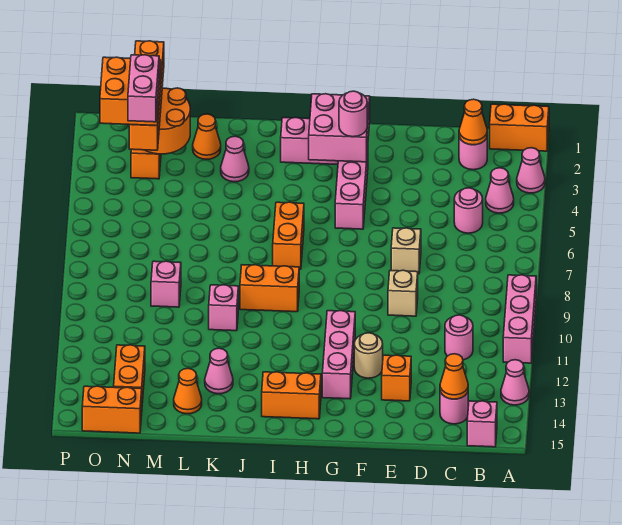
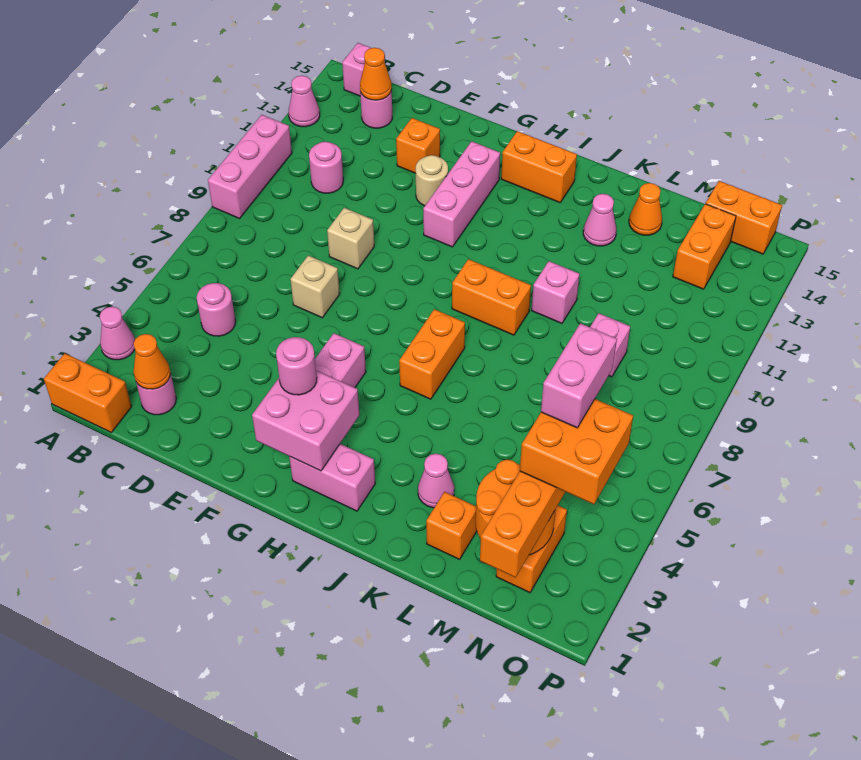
pink cone B4 level 1 -> none
orange cone L2 level 1 -> orange brick L2 level 1

